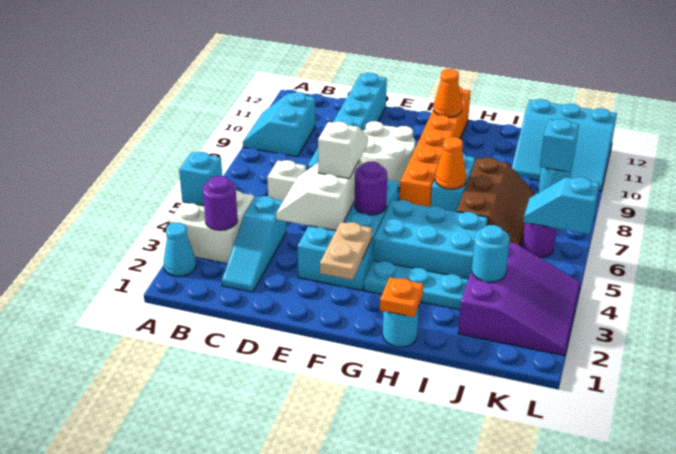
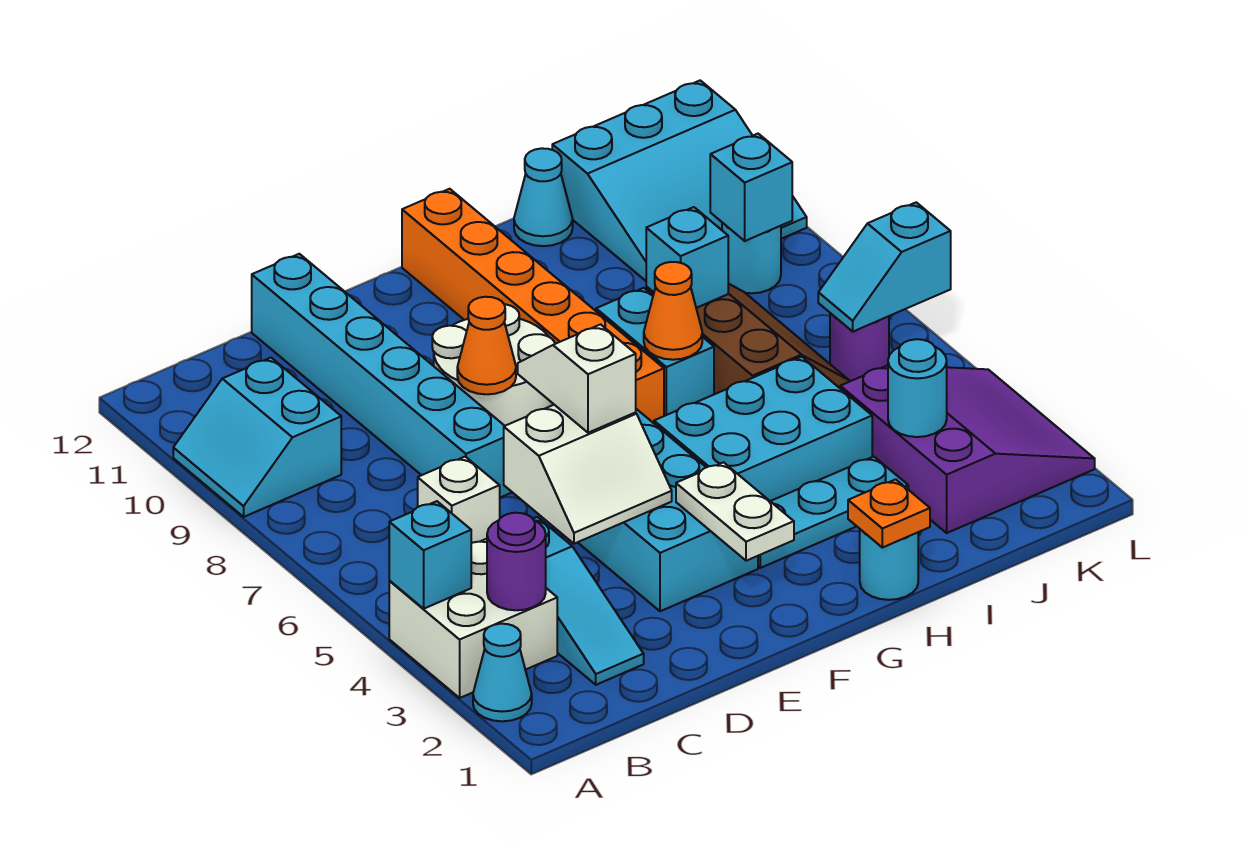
white slope D4:E5 level 2 top E -> white slope D4:E5 level 2 top 5
tan plate F2:F3 level 2 -> white plate F2:F3 level 2
purple round brick F5 level 2 -> none
orange cone G11 level 2 -> orange cone E8 level 2
none -> cyan brick I8 level 2
none -> cyan cone I12 level 1

